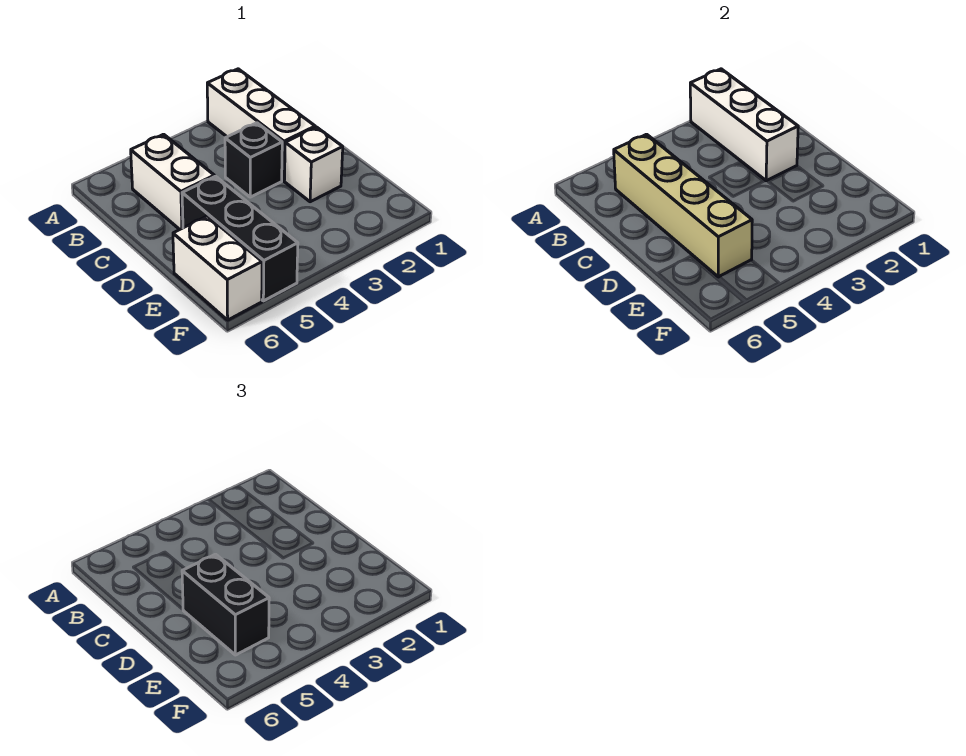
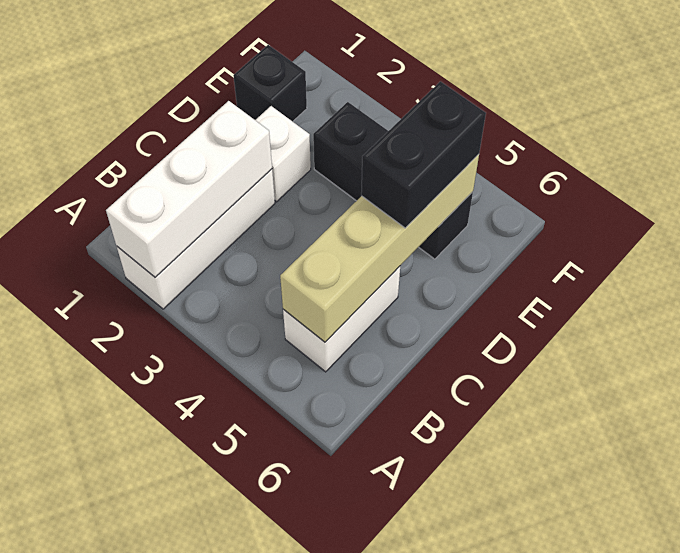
black brick C3 level 1 -> black brick E1 level 1
black brick D5:F5 level 1 -> black brick E3:E5 level 1
white brick E6:F6 level 1 -> none

